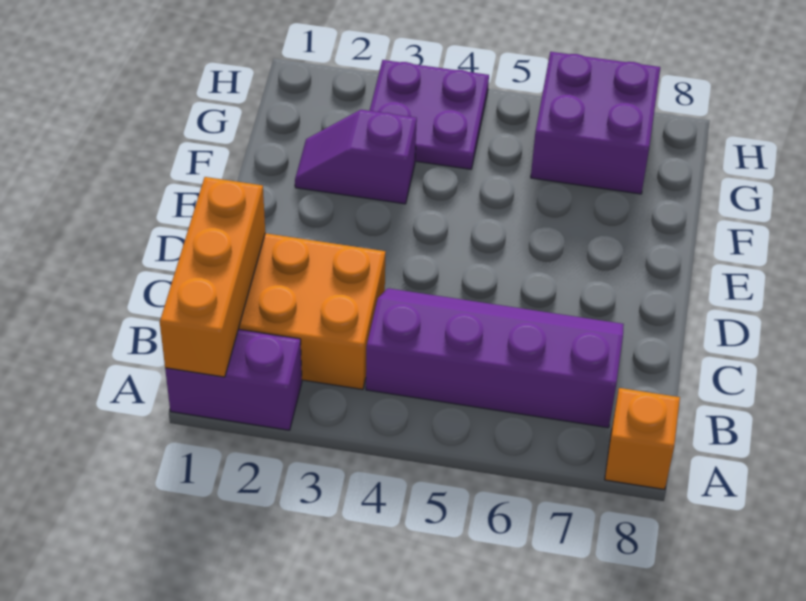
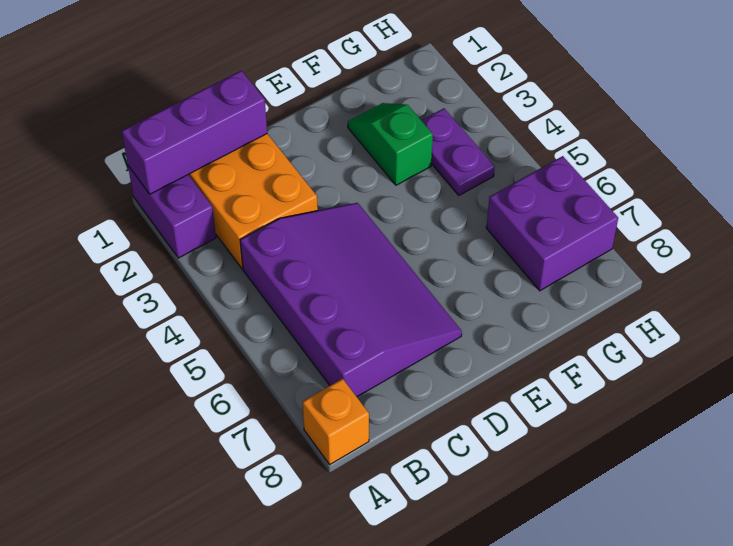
orange brick A1:C1 level 2 -> purple brick A1:C1 level 2
purple slope B4:C7 level 1 top B -> purple slope B4:D7 level 1 top B
purple slope F2:F3 level 1 top 3 -> green slope F2:F3 level 1 top 3
purple plate G3:H4 level 1 -> purple plate G3:G4 level 1

